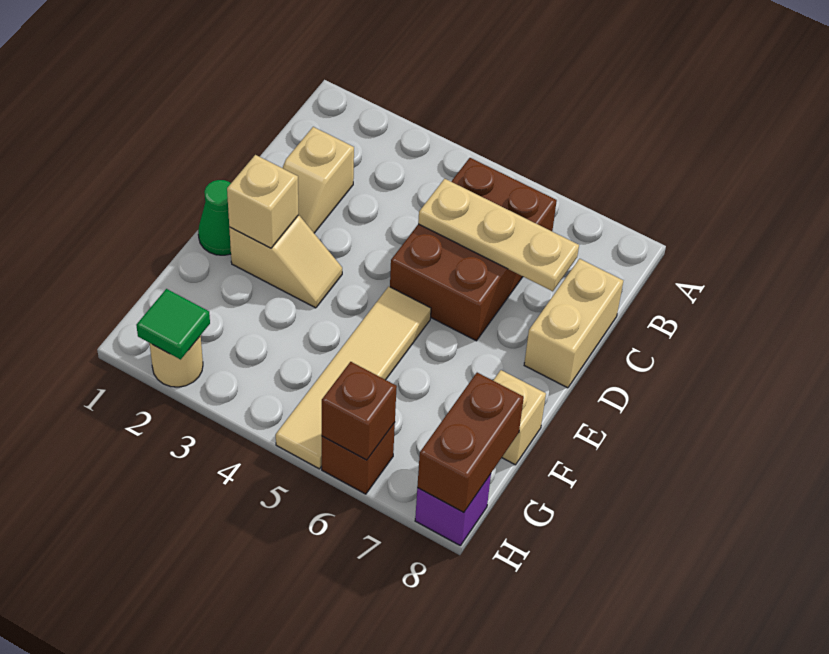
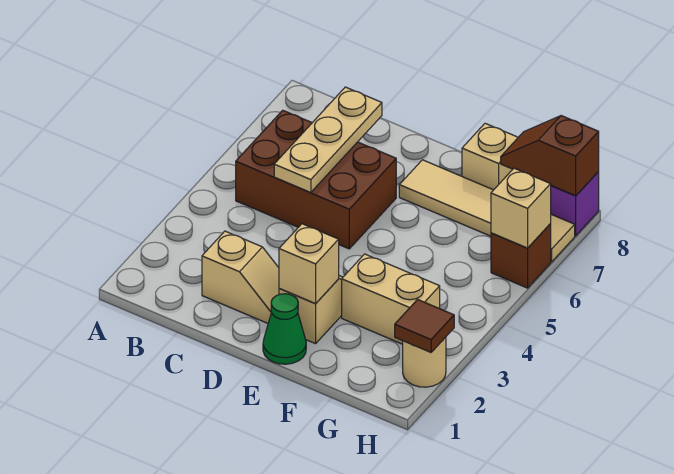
tan brick C8:D8 level 1 -> tan brick F3:G3 level 1
tan tile E5:H5 level 1 -> tan tile E7:H7 level 1
brown brick G8:H8 level 2 -> brown slope G8:H8 level 2 top H
green tile H2 level 2 -> brown tile H2 level 2
brown brick H6 level 2 -> tan brick H6 level 2

